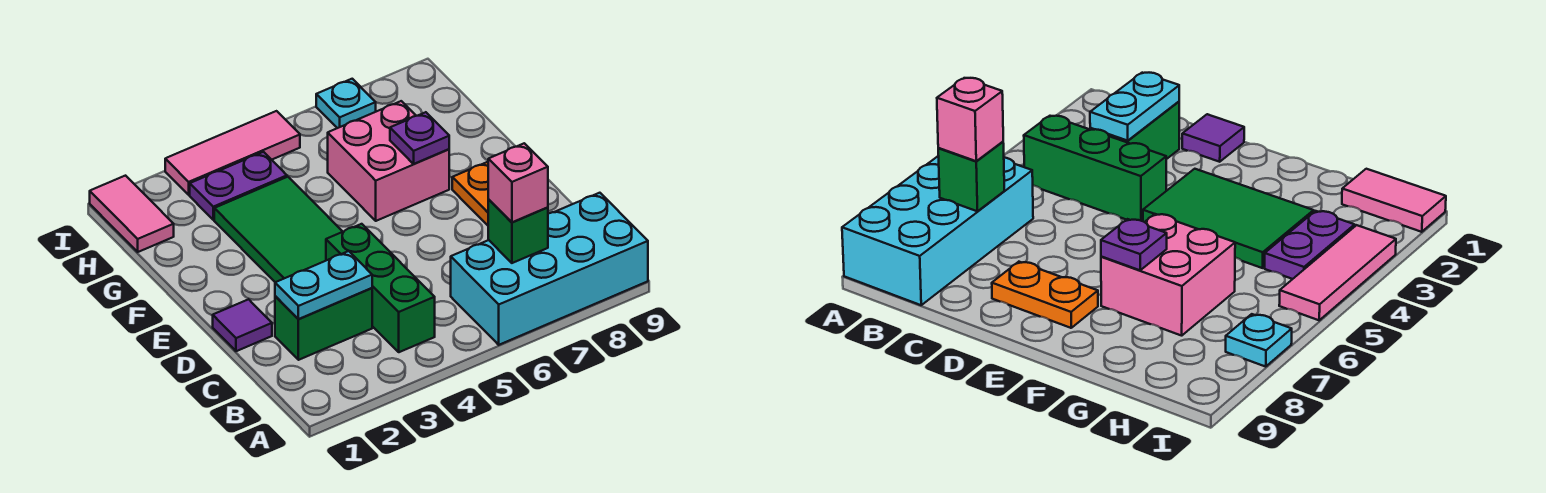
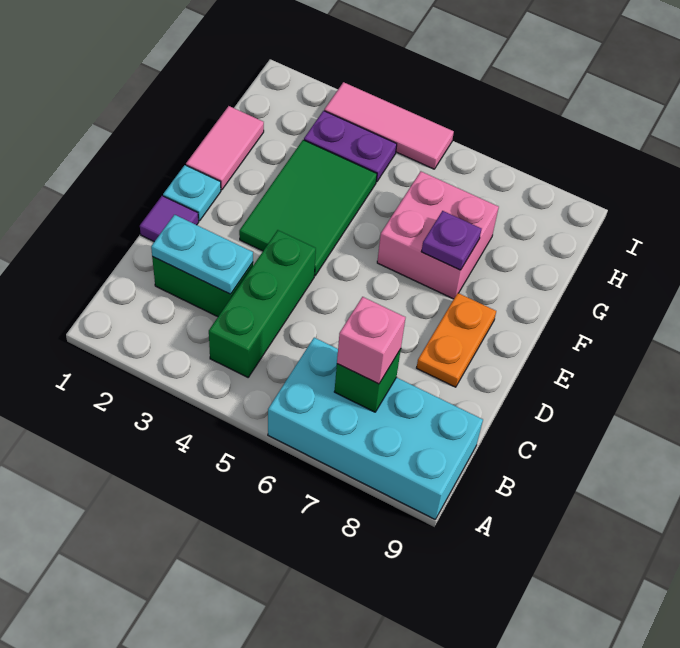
pink tile H1:I1 level 1 -> pink tile F1:G1 level 1
cyan plate I7 level 1 -> cyan plate E1 level 1

